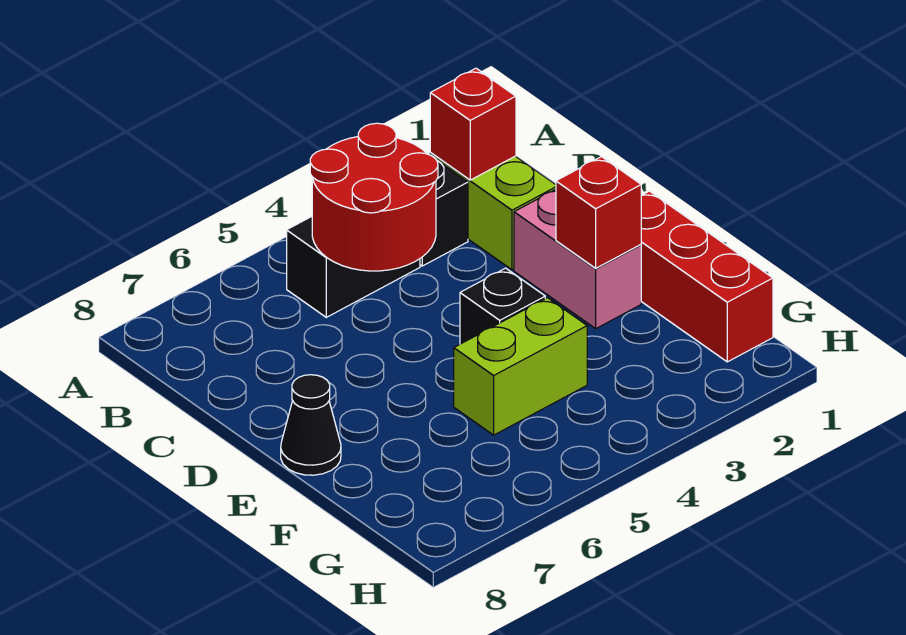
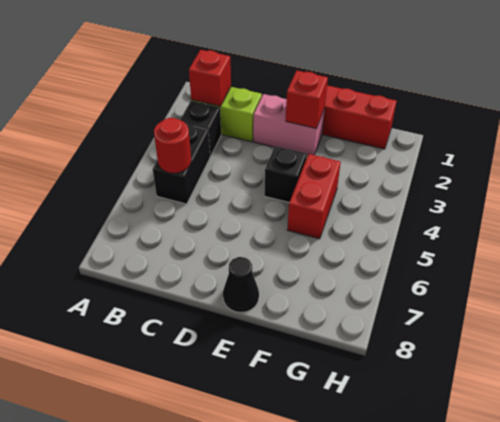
red round brick B4:C5 level 2 -> red round brick B5 level 2
lime brick F4:F5 level 1 -> red brick F4:F5 level 1

